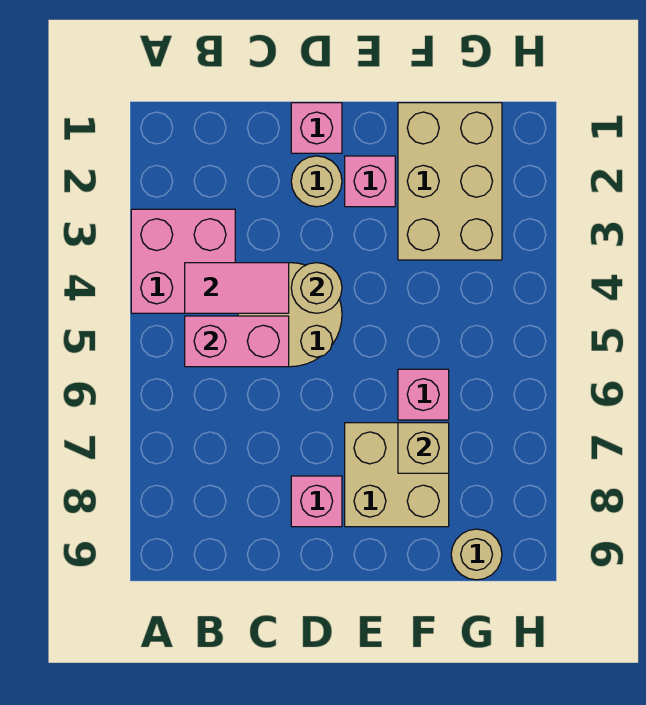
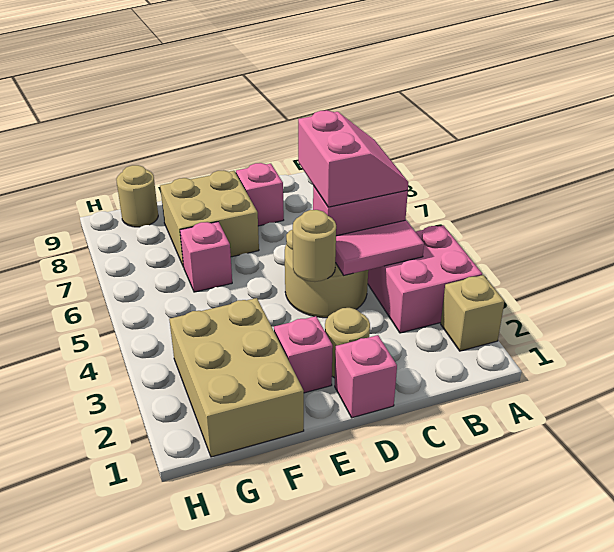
none -> pink slope B5:C6 level 3 top C
tan brick F7 level 2 -> tan brick A2 level 1

